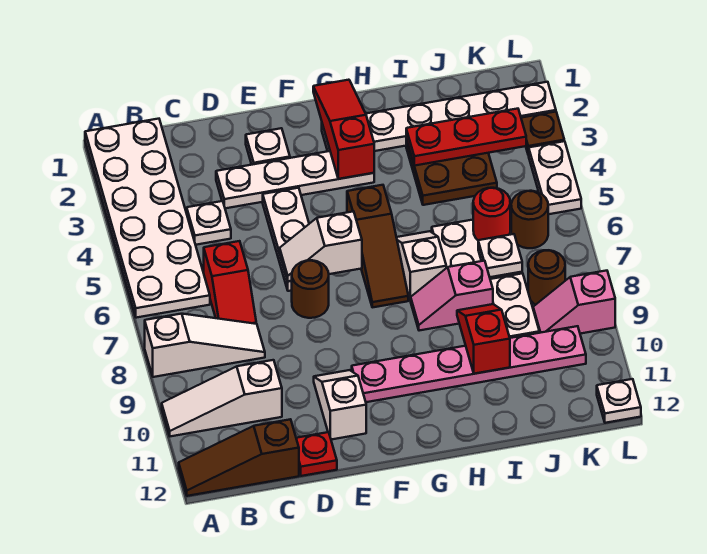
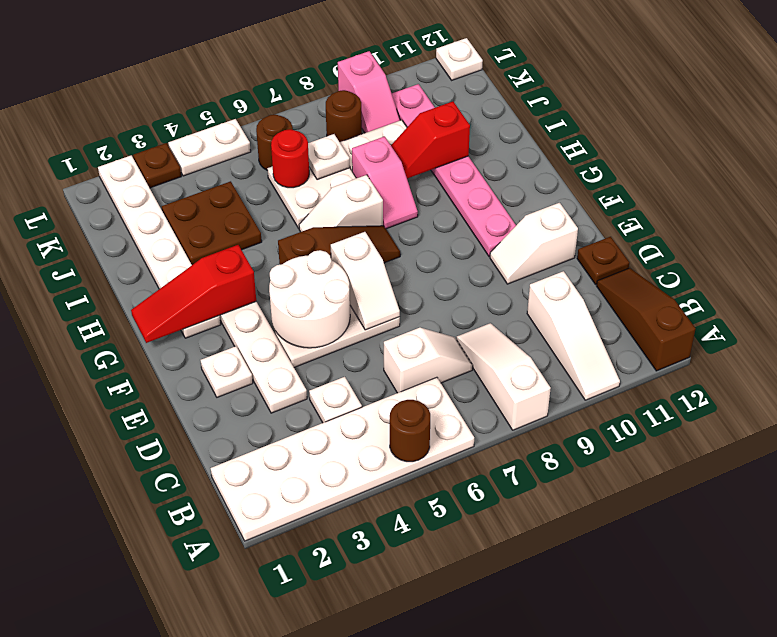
brown slope A12:C12 level 1 top C -> brown slope A12:C12 level 1 top A
red slope C6:C7 level 1 top 6 -> white slope C6:C7 level 1 top 6
red plate D12 level 1 -> brown plate D12 level 1
none -> white round brick E4:F5 level 2
brown round brick E7 level 1 -> brown round brick A5 level 2
red plate I3:K3 level 2 -> none

